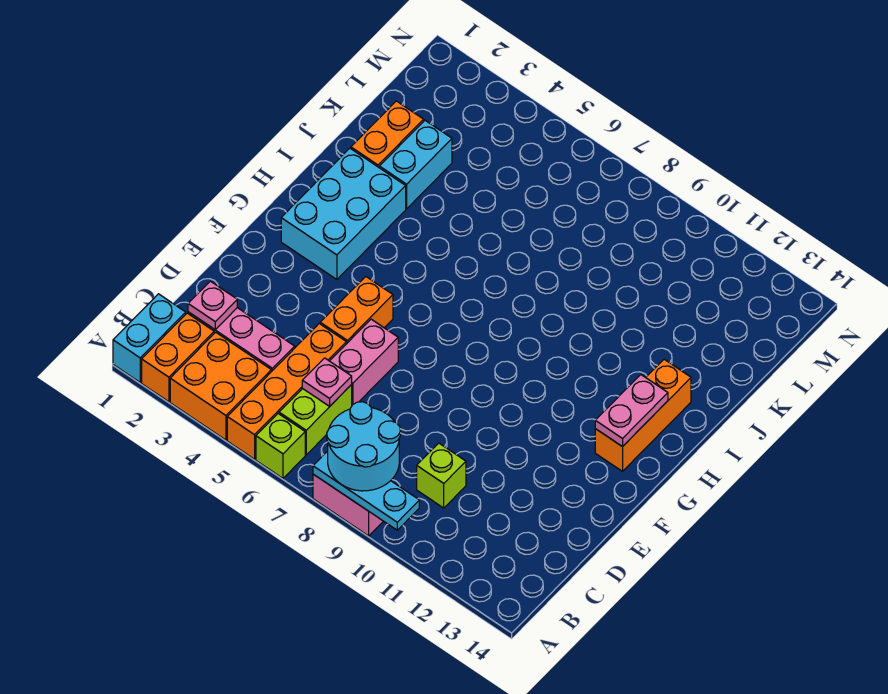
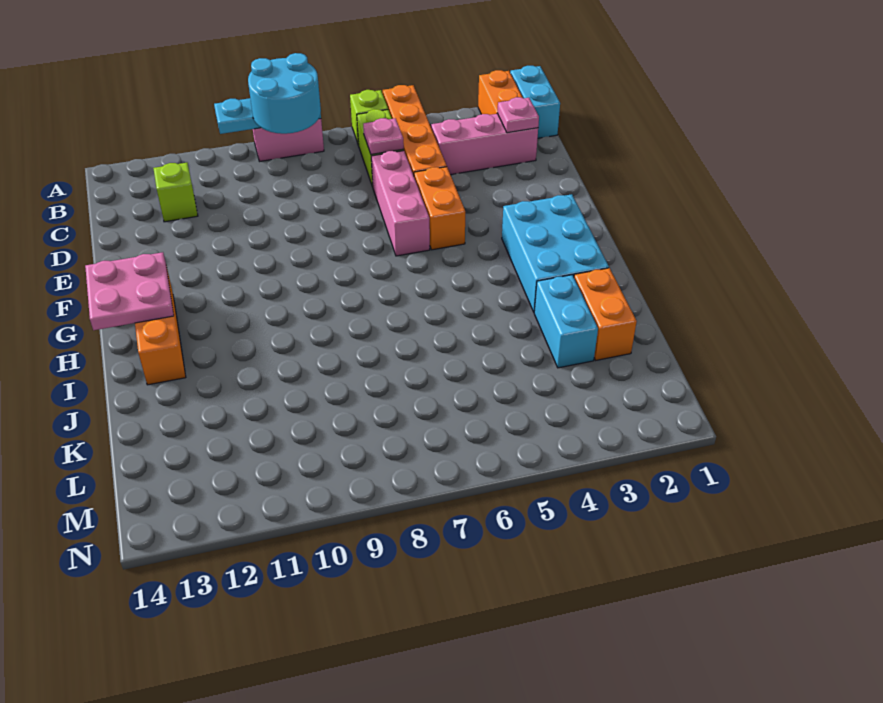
orange brick A3:B4 level 1 -> none
lime brick C10 level 1 -> lime brick C12 level 1
pink brick D6:E6 level 1 -> pink brick D6:F6 level 1
pink plate G13:H13 level 2 -> pink plate G13:H14 level 2

